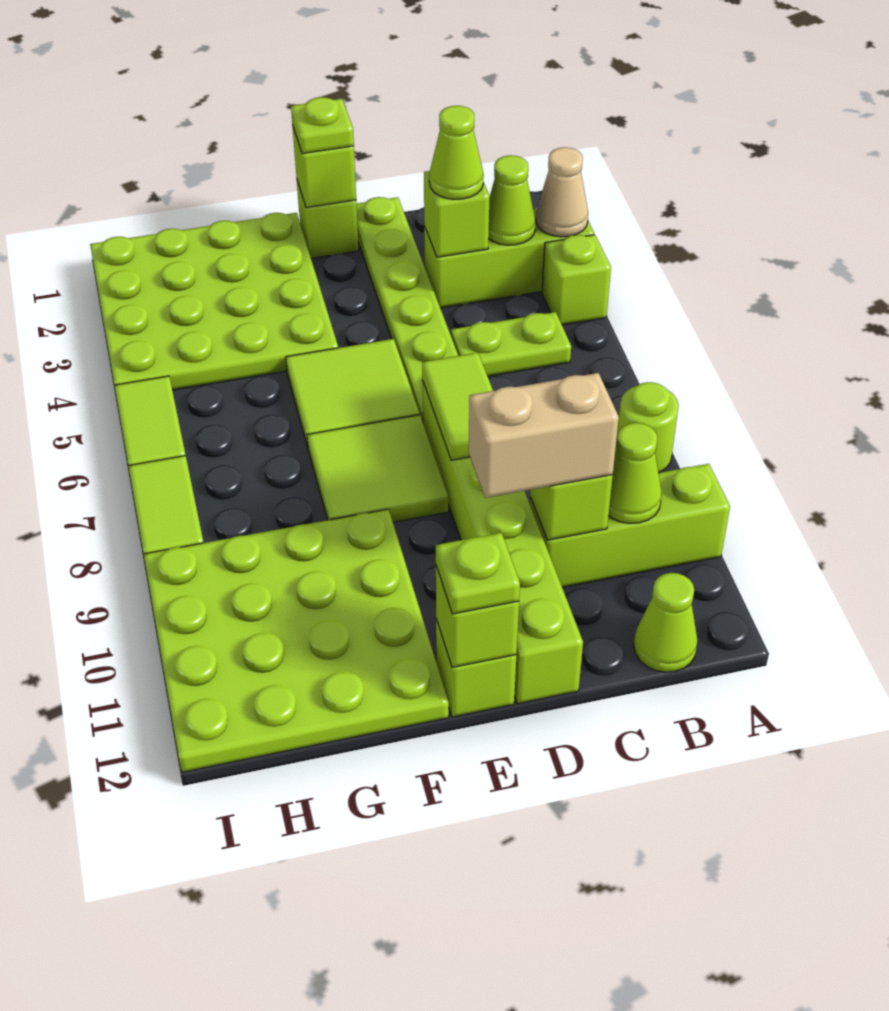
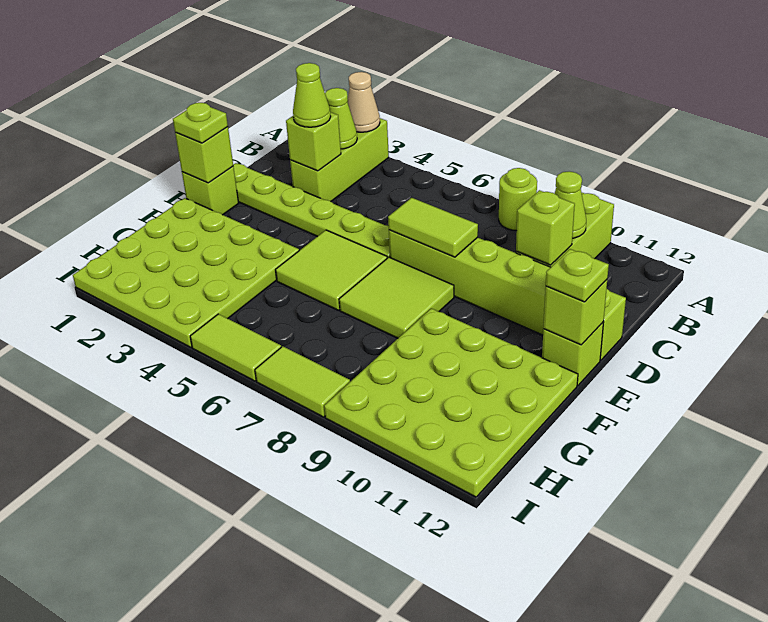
lime brick A4 level 1 -> none
lime plate B5:C5 level 1 -> none
lime cone B12 level 1 -> none
tan brick C10:D10 level 3 -> none

